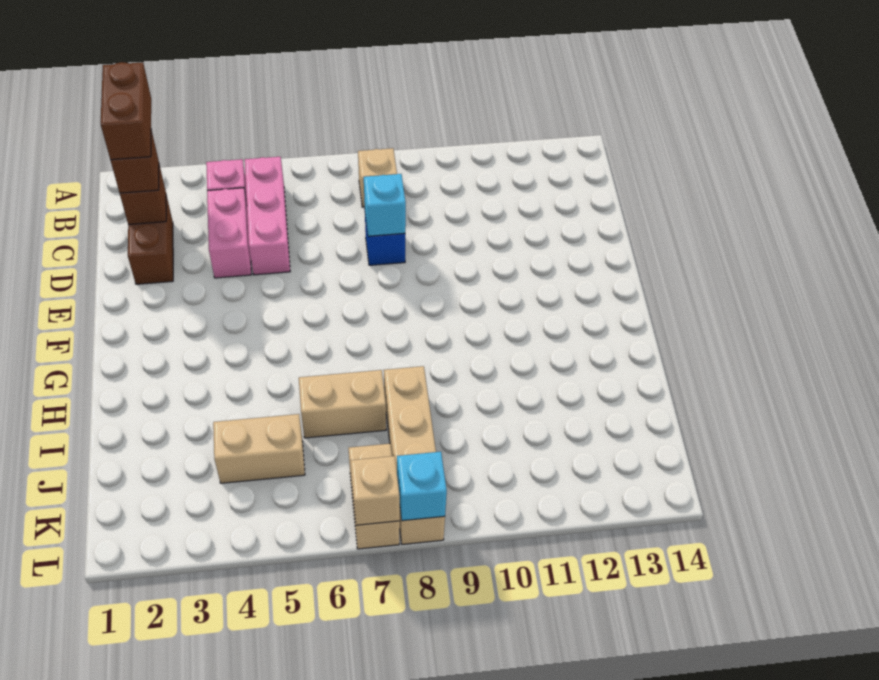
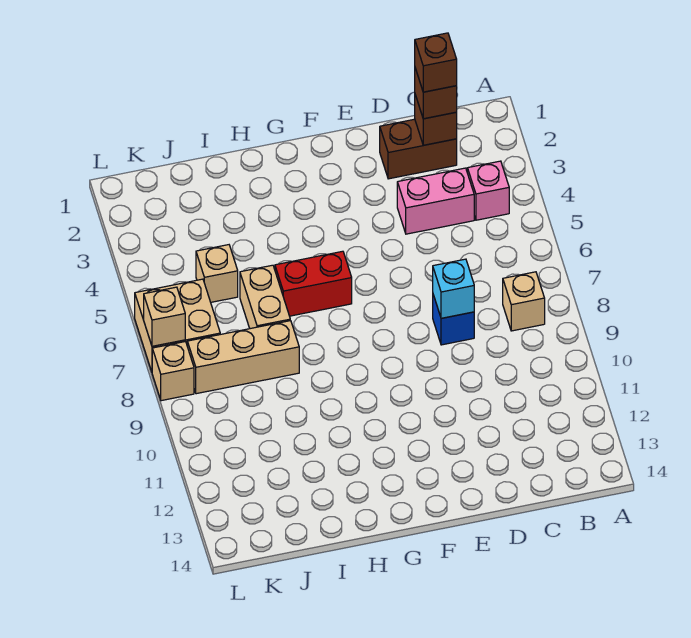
brown brick B2:C2 level 4 -> brown brick C2 level 4
pink brick B5:D5 level 1 -> none
none -> red brick G6:H6 level 1
tan brick J4:J5 level 1 -> tan brick J5 level 1
tan brick K7:L7 level 1 -> tan brick K6:L7 level 1
cyan brick L8 level 2 -> none

